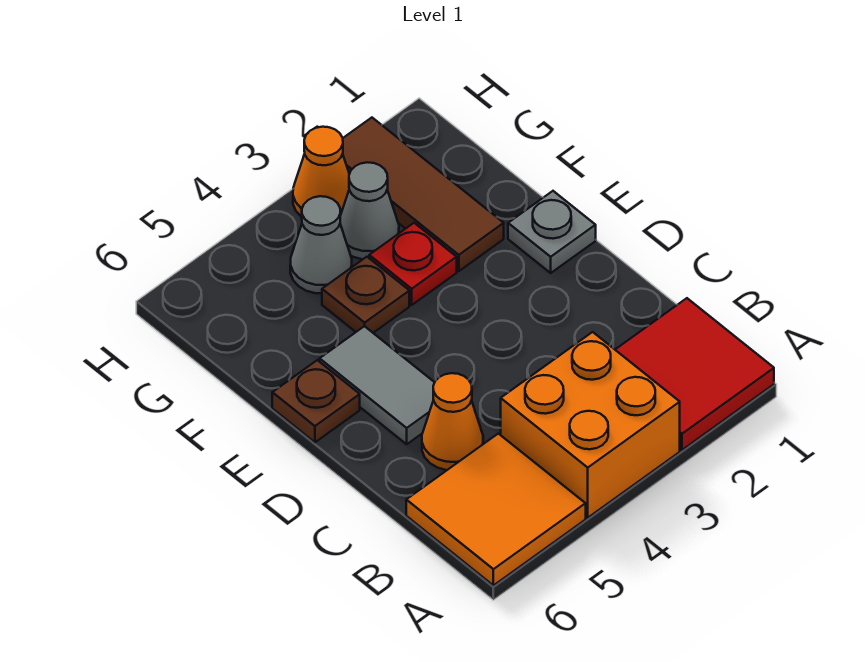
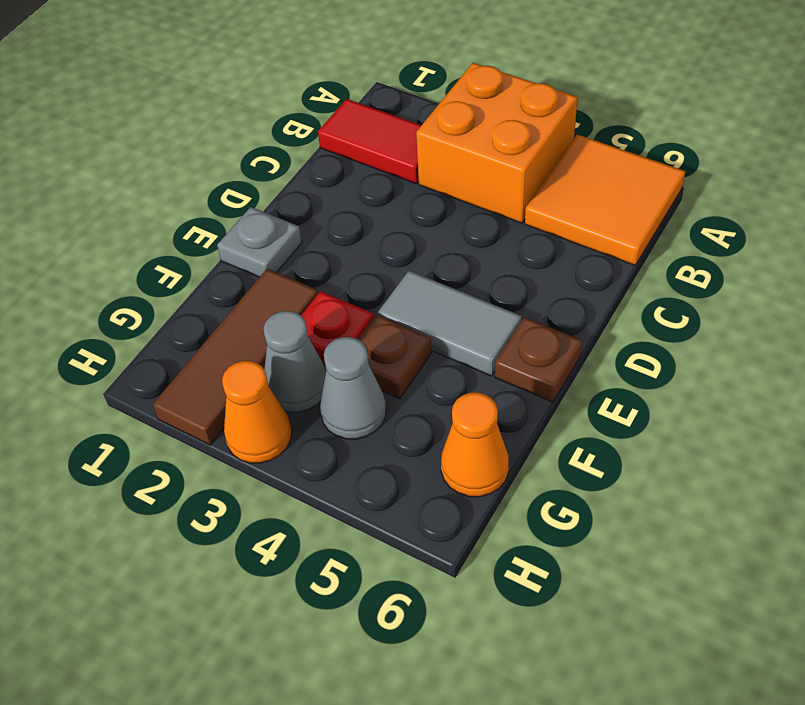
red tile A1:B2 level 1 -> red tile B1:B2 level 1
orange cone C5 level 1 -> orange cone G6 level 1
grey tile D5:E5 level 1 -> grey tile E4:E5 level 1

